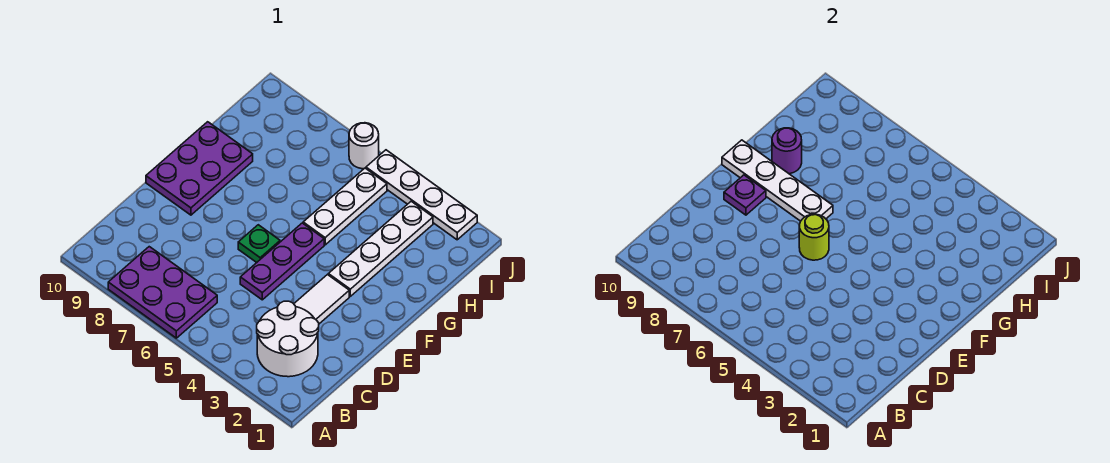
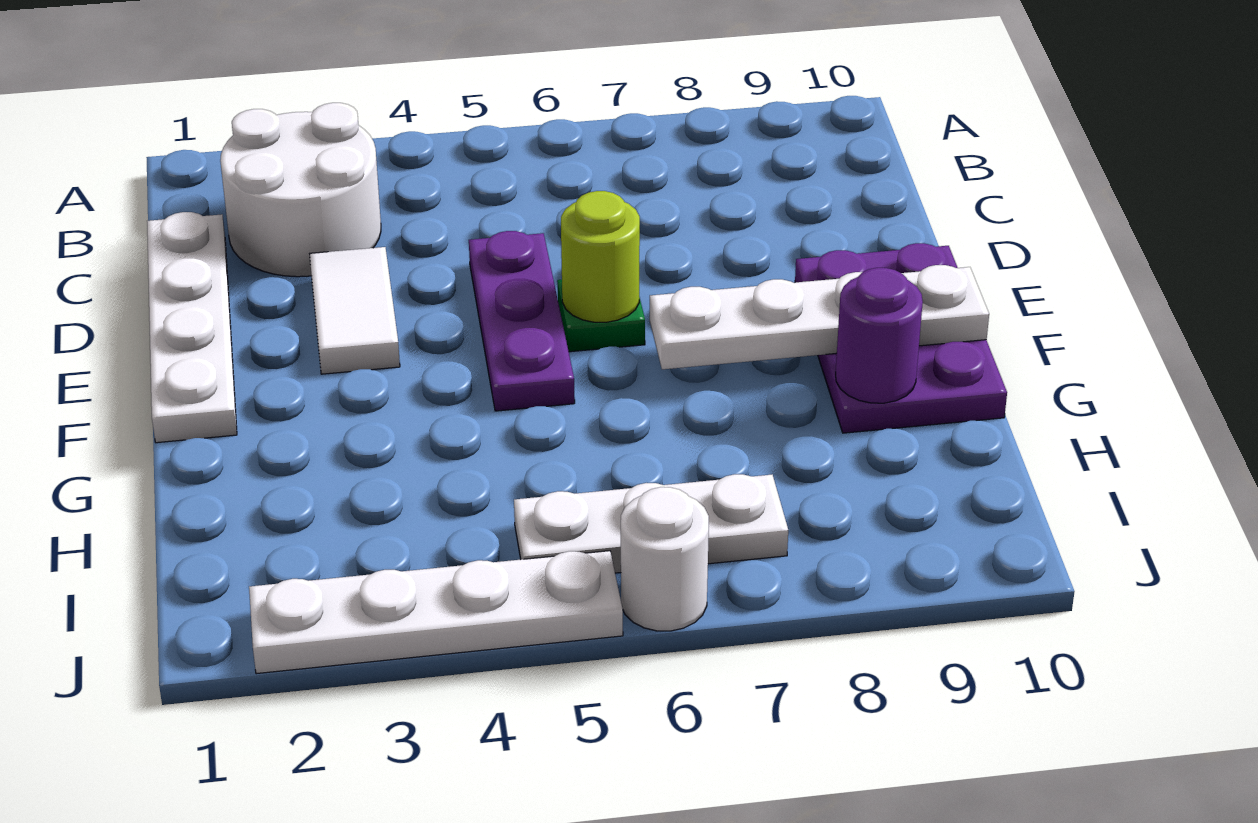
purple plate A6:B8 level 1 -> none
purple plate E9 level 2 -> none
white plate F3:I3 level 1 -> white plate C1:F1 level 1
white plate G5:I5 level 1 -> white plate I5:I7 level 1

